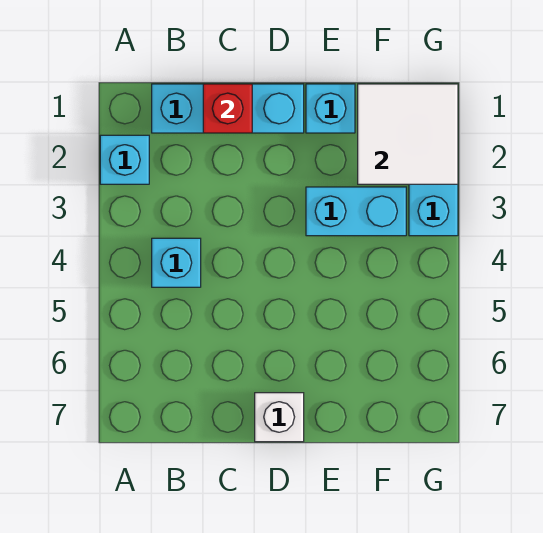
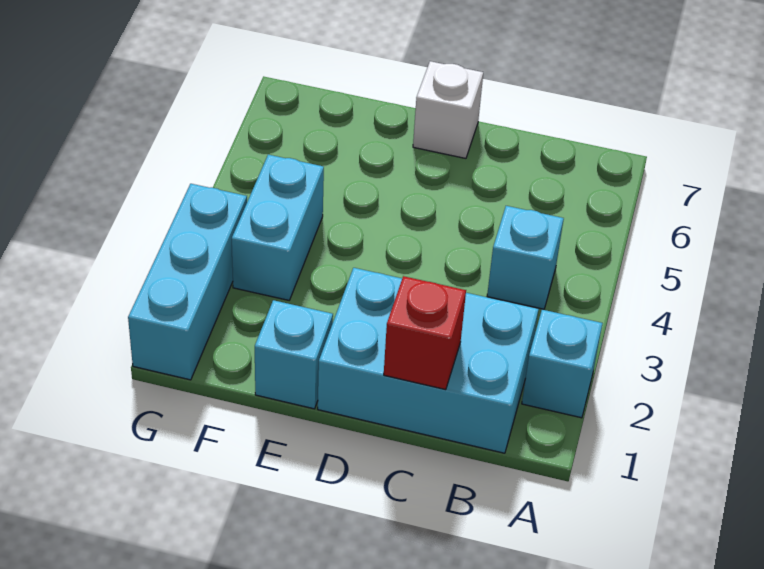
cyan brick B1:D1 level 1 -> cyan brick B1:D2 level 1
cyan brick E3:F3 level 1 -> cyan brick F3:F4 level 1
white tile F1:G2 level 2 -> none

